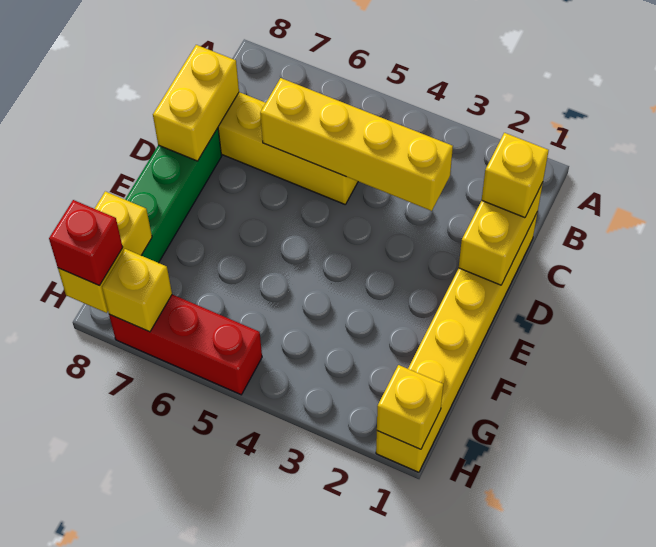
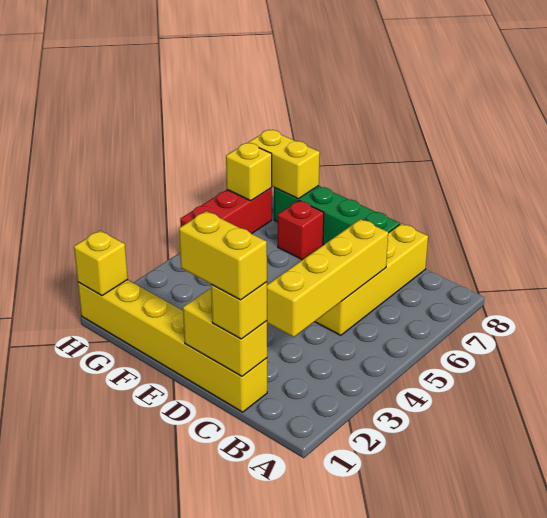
yellow brick C8:D8 level 2 -> yellow brick C1:D1 level 4
red brick H8 level 3 -> red brick F7 level 1

